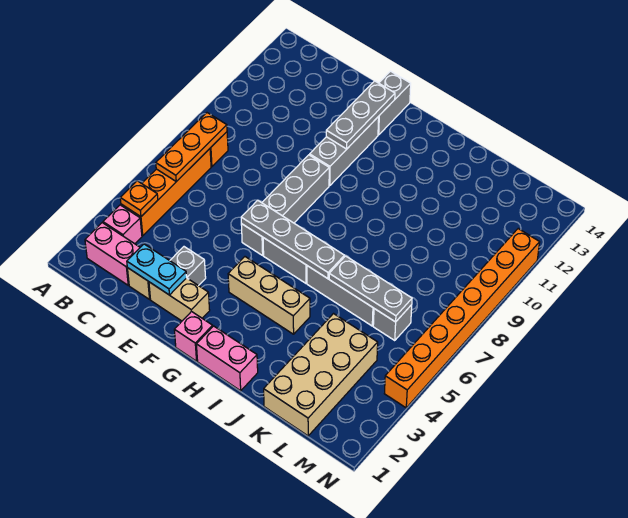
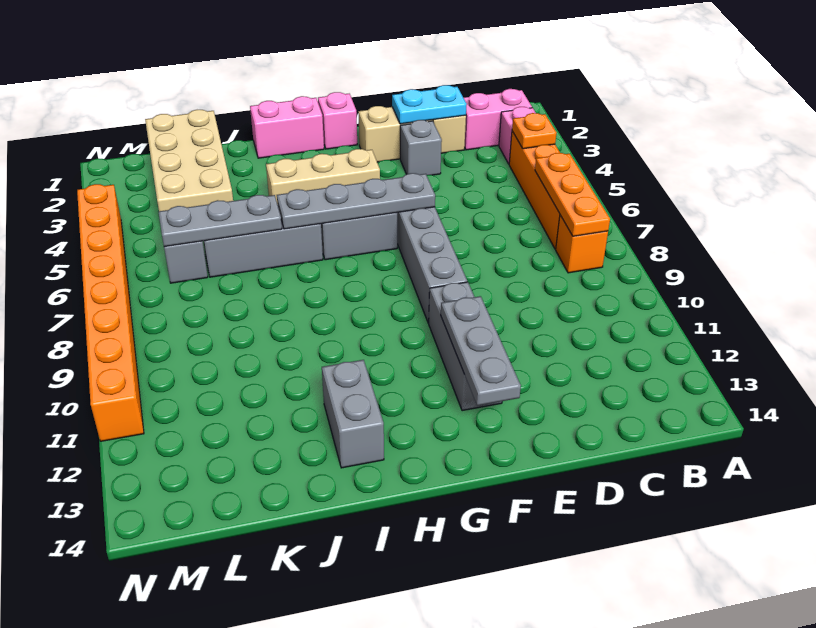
grey brick F13:F14 level 1 -> grey brick I12:I13 level 1

